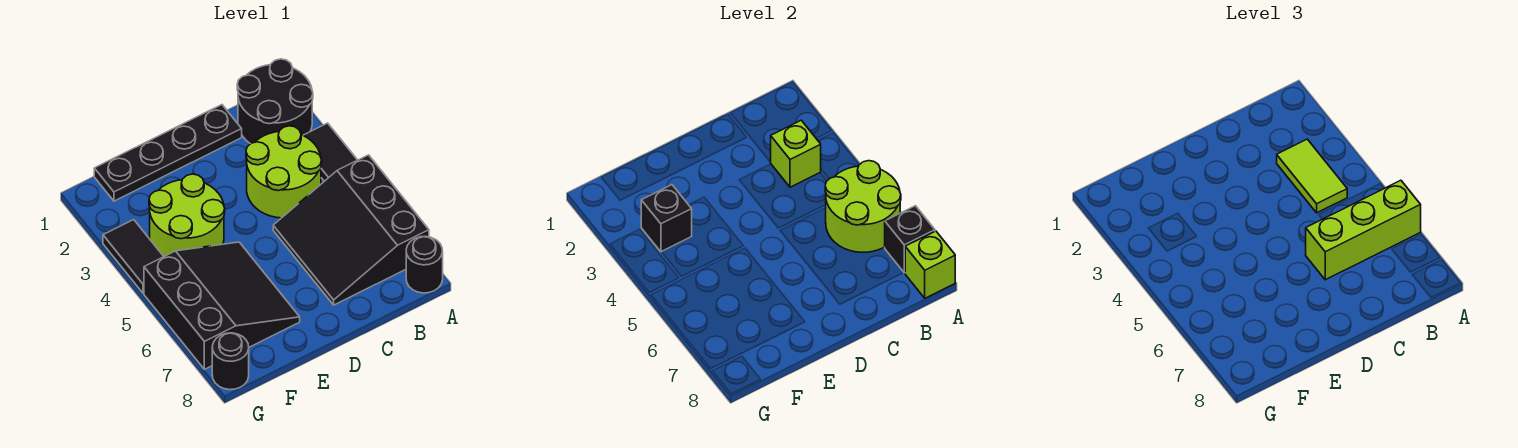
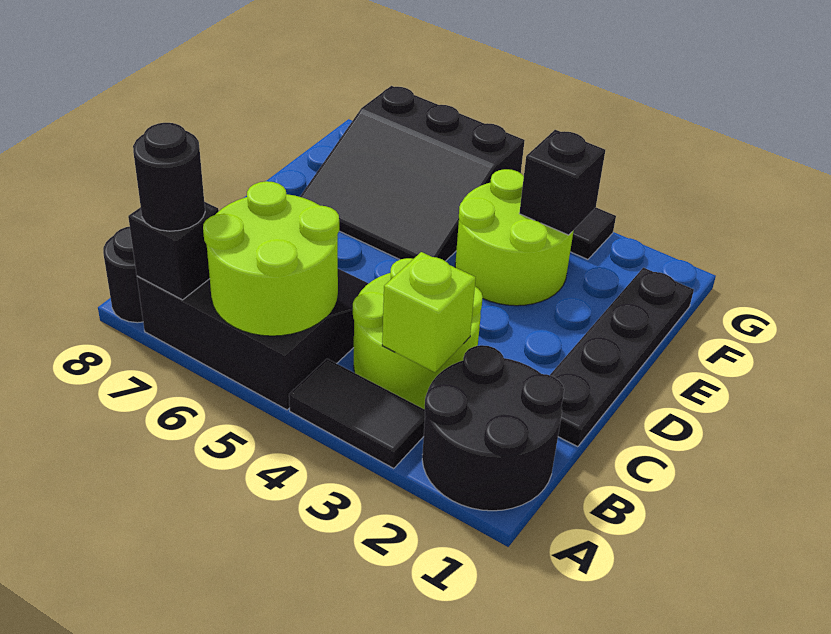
lime brick A6:C6 level 3 -> none
lime brick A8 level 2 -> none
lime tile B3:B4 level 3 -> none
black round brick G8 level 1 -> black round brick A7 level 3

